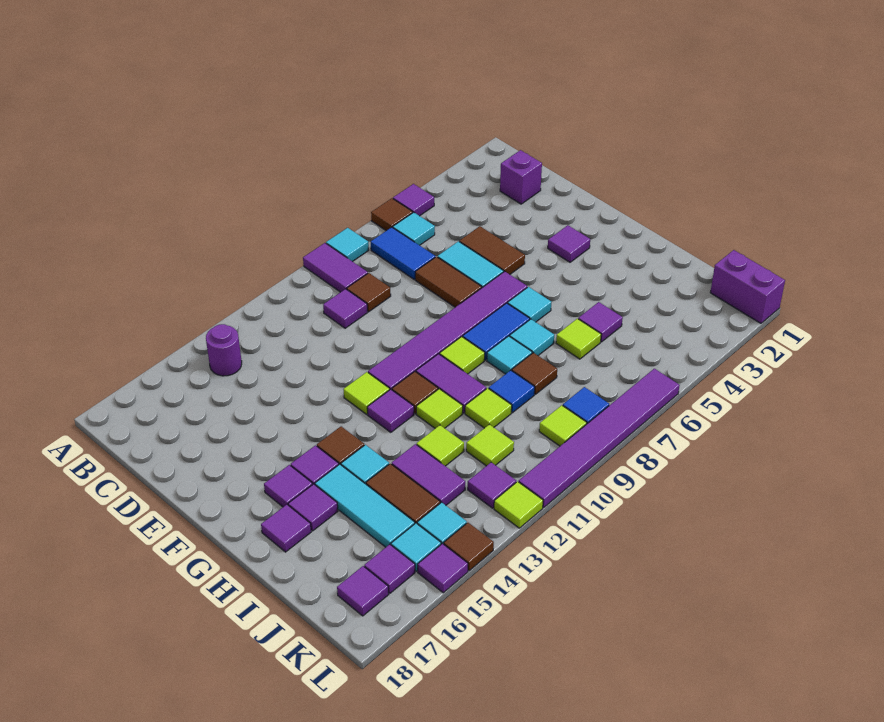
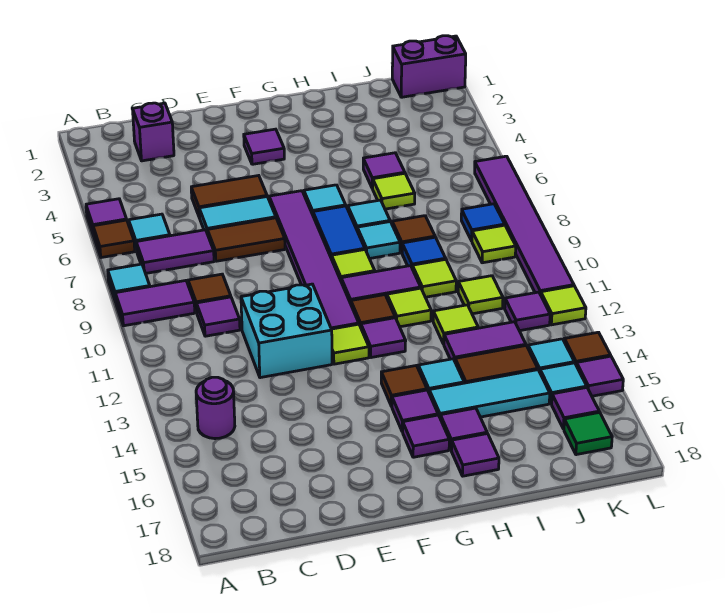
blue tile B7:C7 level 1 -> purple tile B7:C7 level 1
none -> cyan brick D11:E12 level 1
purple tile K17 level 1 -> green tile K17 level 1

